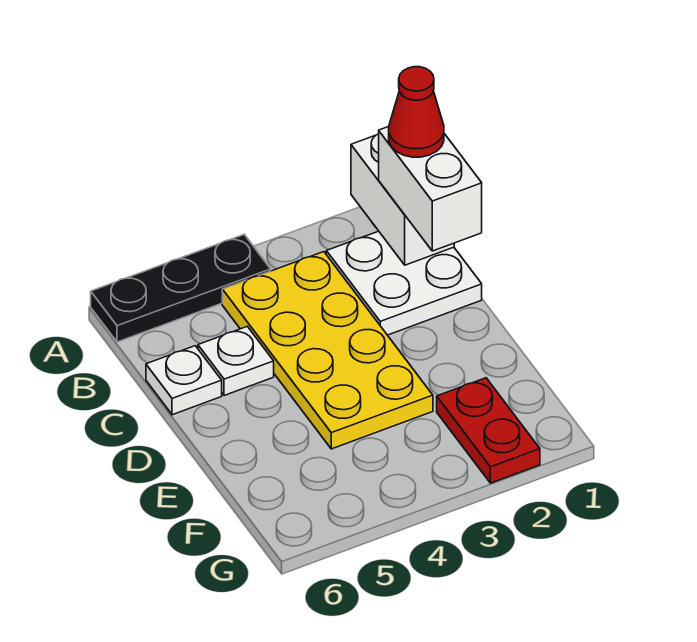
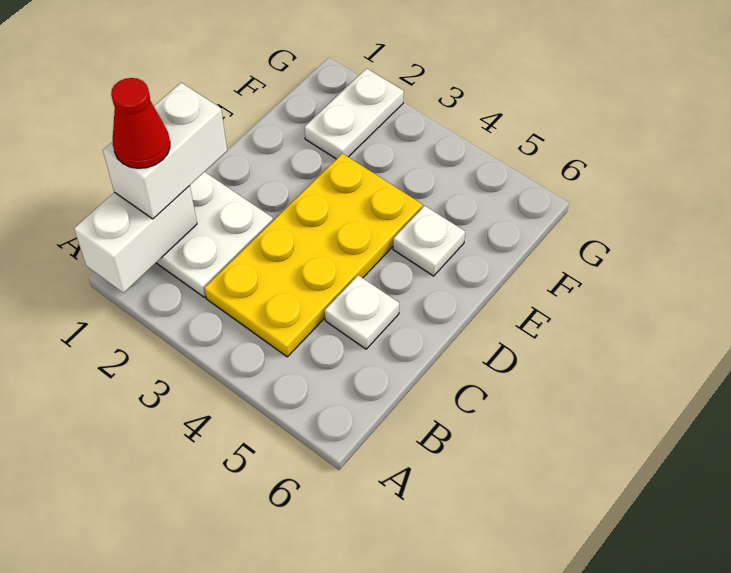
black plate A4:A6 level 1 -> none
white plate C6 level 1 -> white plate E5 level 1
red plate F2:G2 level 1 -> white plate F2:G2 level 1

